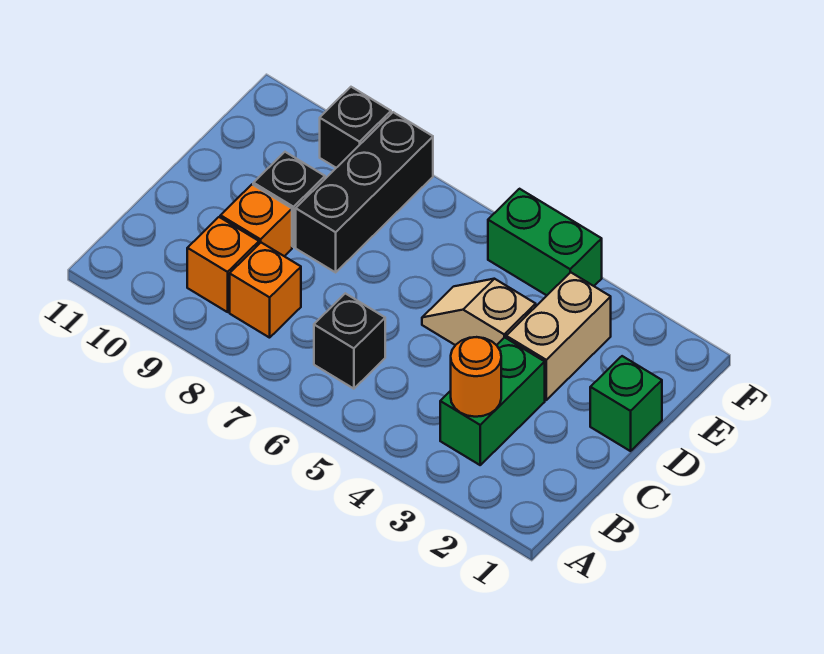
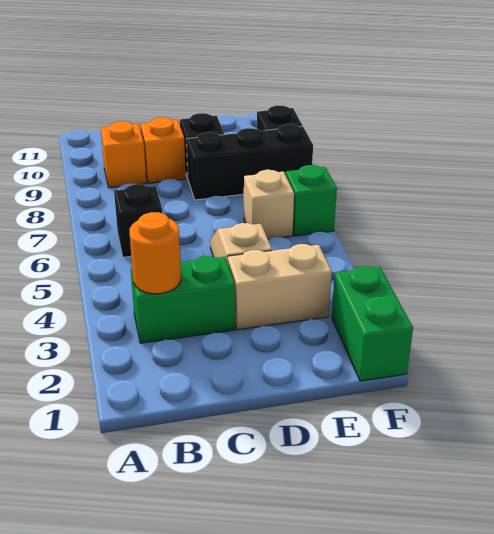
orange brick B8 level 1 -> none
green brick D1 level 1 -> green brick F6 level 1
none -> tan brick E6 level 1
green brick F4:F5 level 1 -> green brick F1:F2 level 1

